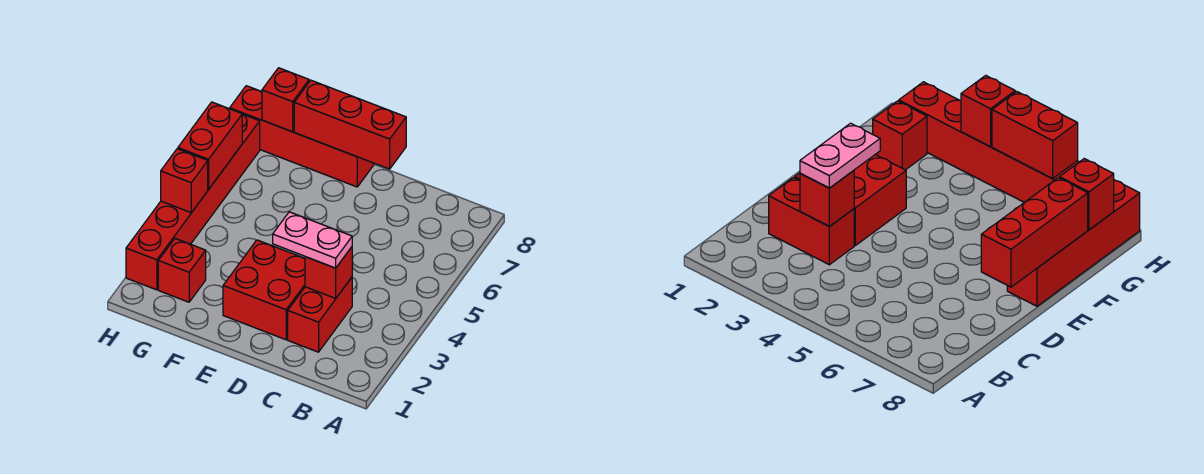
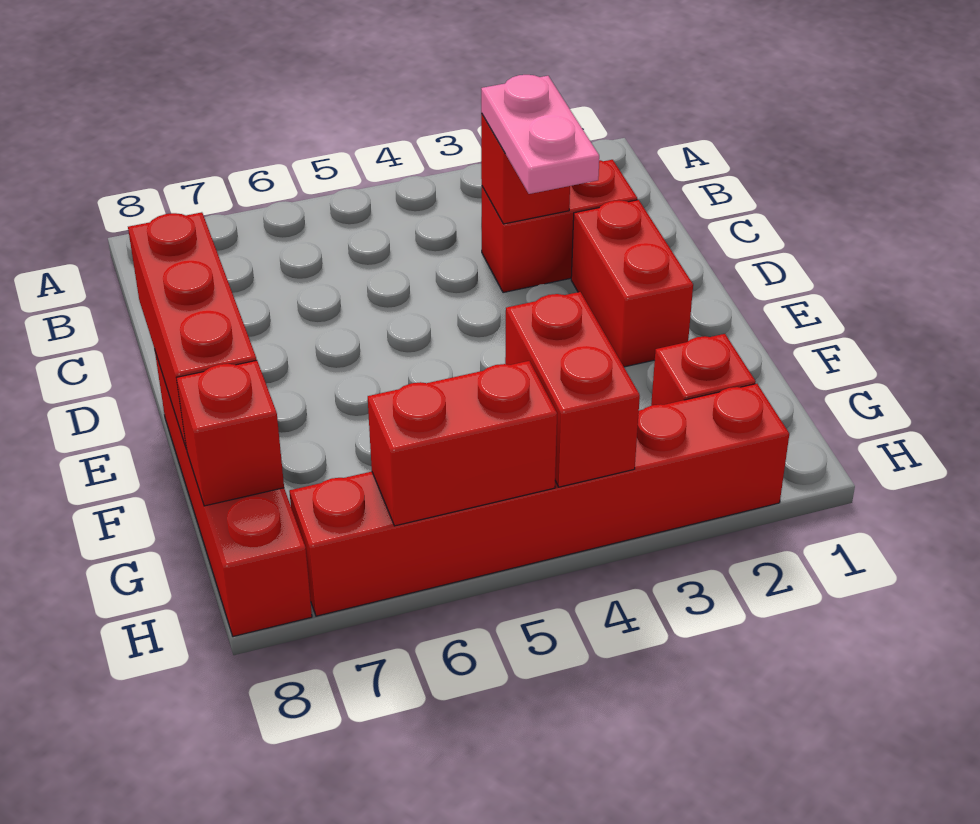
red brick D2:E3 level 1 -> red brick D2:E2 level 1
red brick H4 level 2 -> red brick G4:H4 level 2

